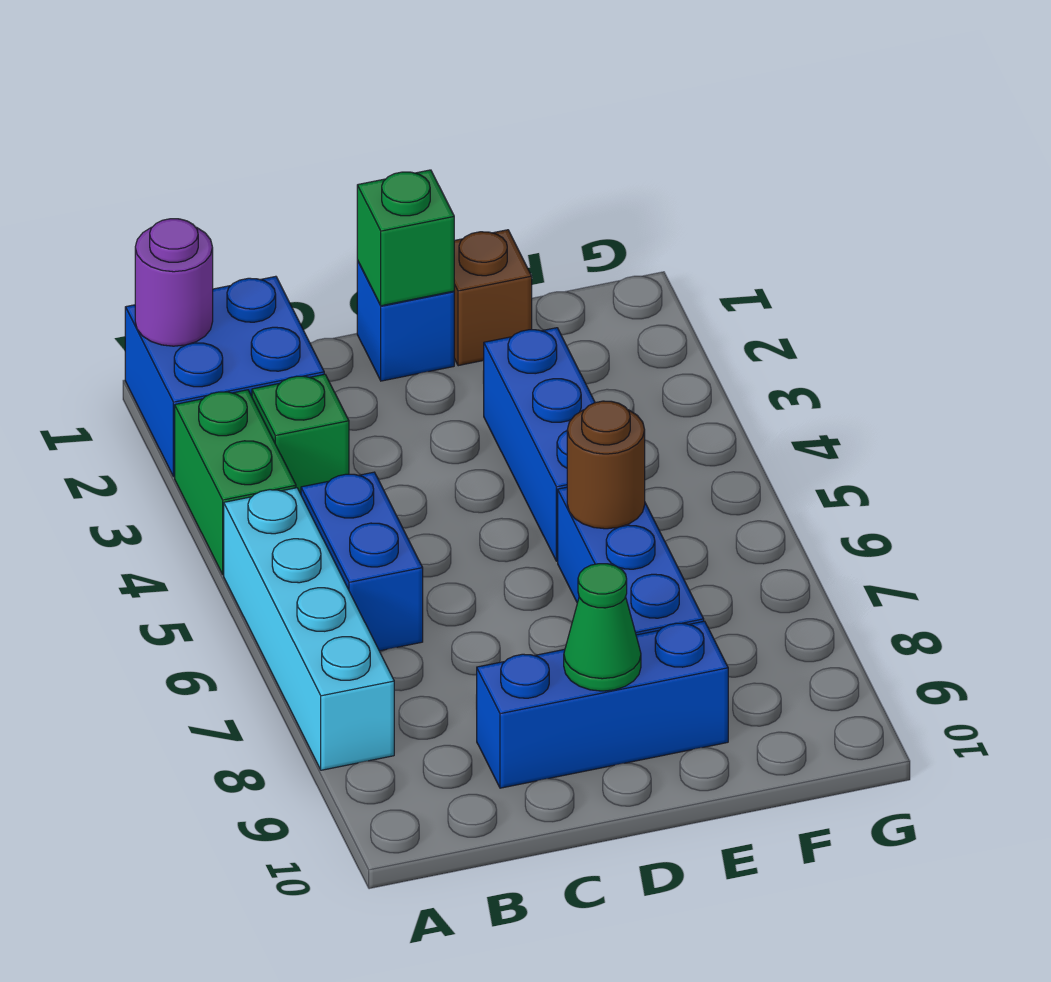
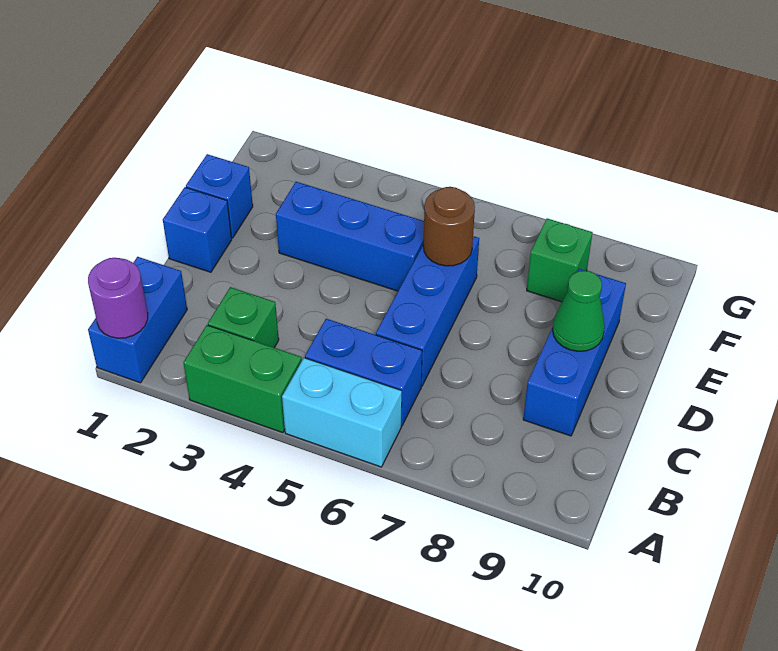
blue brick A1:B2 level 1 -> blue brick A1:B1 level 1
cyan brick A5:A8 level 1 -> cyan brick A5:A6 level 1
green brick D1 level 2 -> green brick F8 level 1
brown brick E1 level 1 -> blue brick E1 level 1
blue brick E6:E8 level 1 -> blue brick C6:E6 level 1

